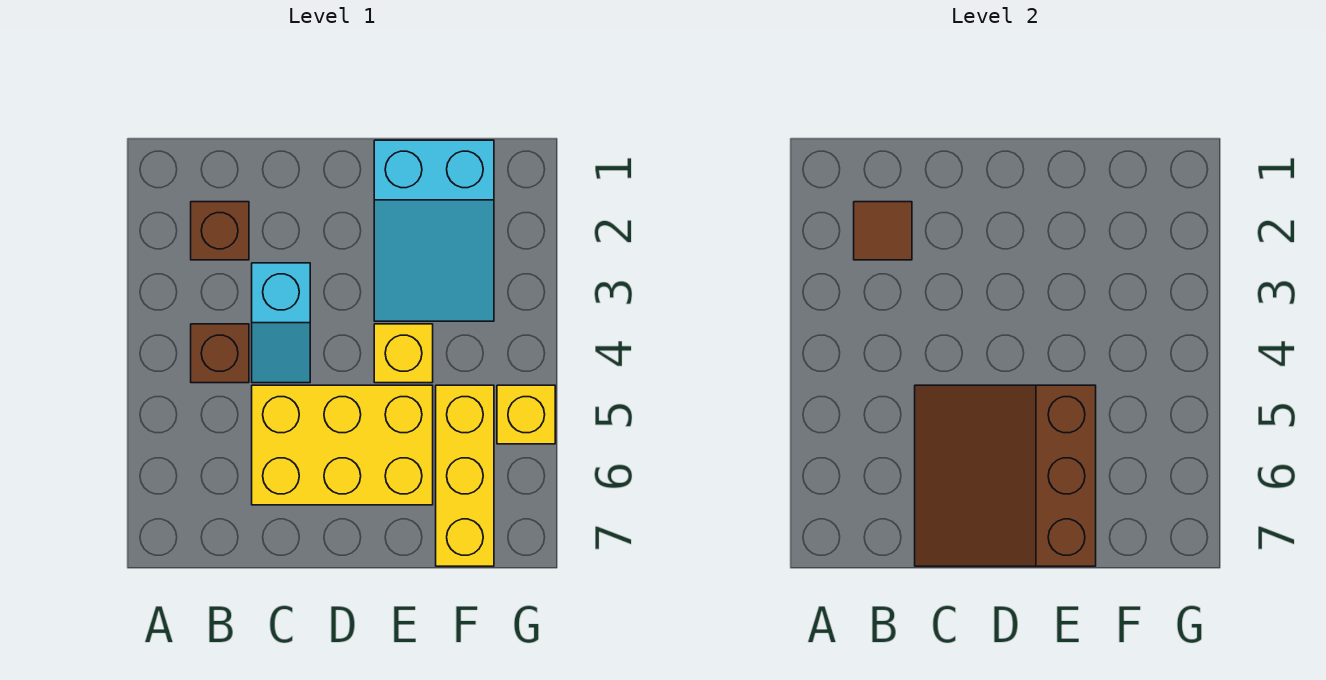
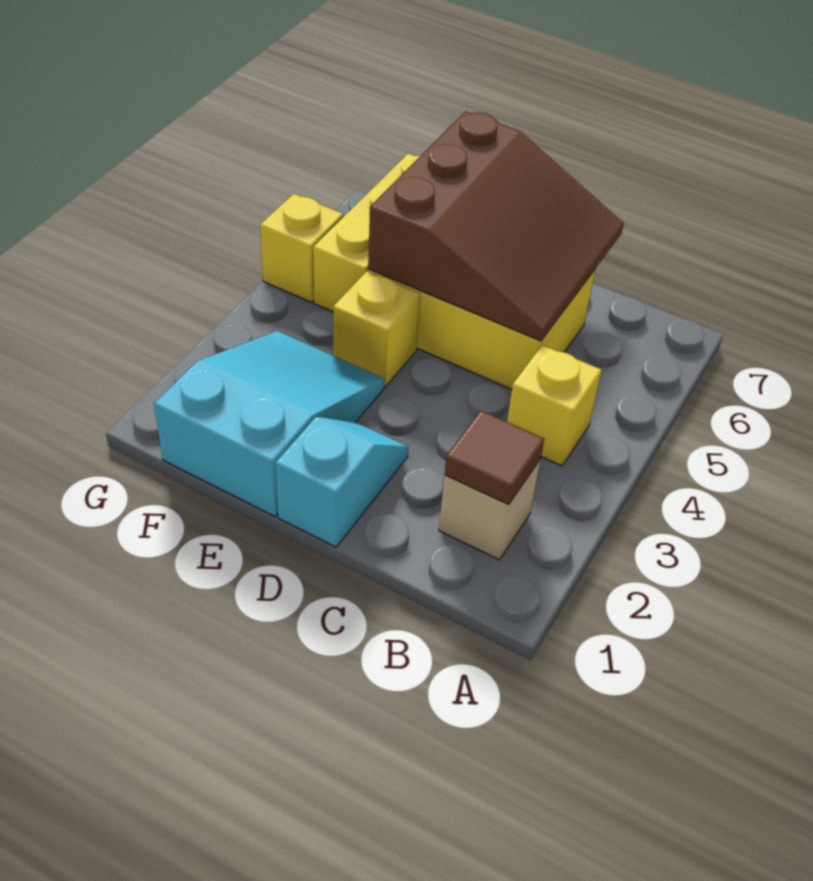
brown brick B2 level 1 -> tan brick B2 level 1
brown brick B4 level 1 -> yellow brick B4 level 1
cyan slope C3:C4 level 1 top 3 -> cyan slope D1:D2 level 1 top 1

